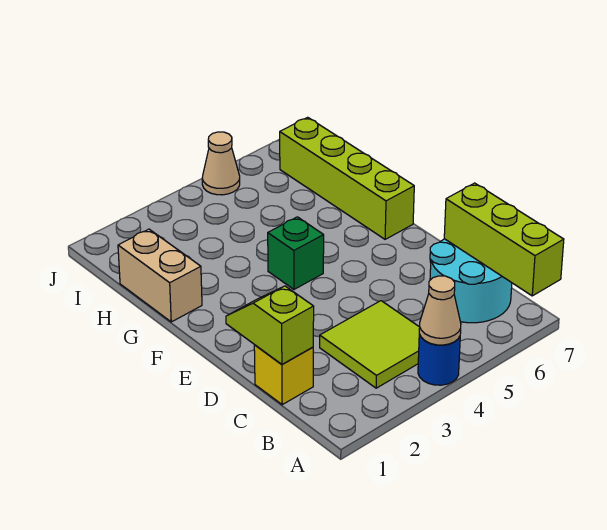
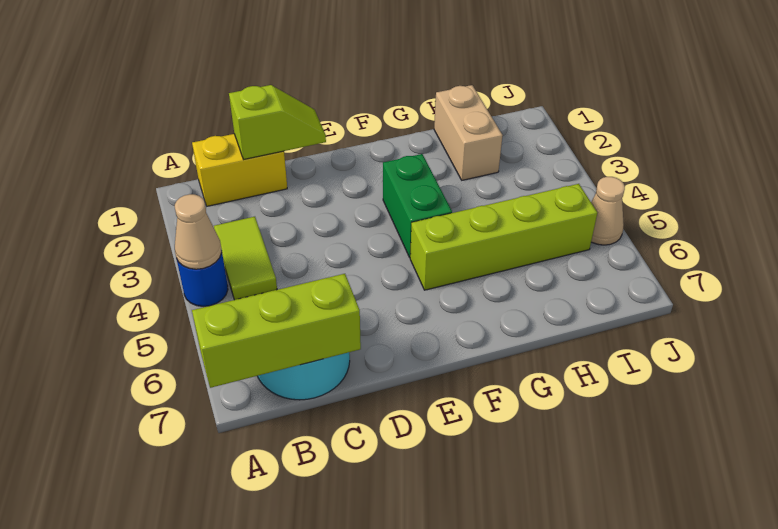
lime tile B3:C4 level 1 -> lime tile B3:B4 level 1
yellow brick C1 level 1 -> yellow brick B1:C1 level 1
green brick F4 level 1 -> green brick F3:F4 level 1
lime brick F7:I7 level 1 -> lime brick F5:I5 level 1
tan brick G1:H1 level 1 -> tan brick H1:H2 level 1

